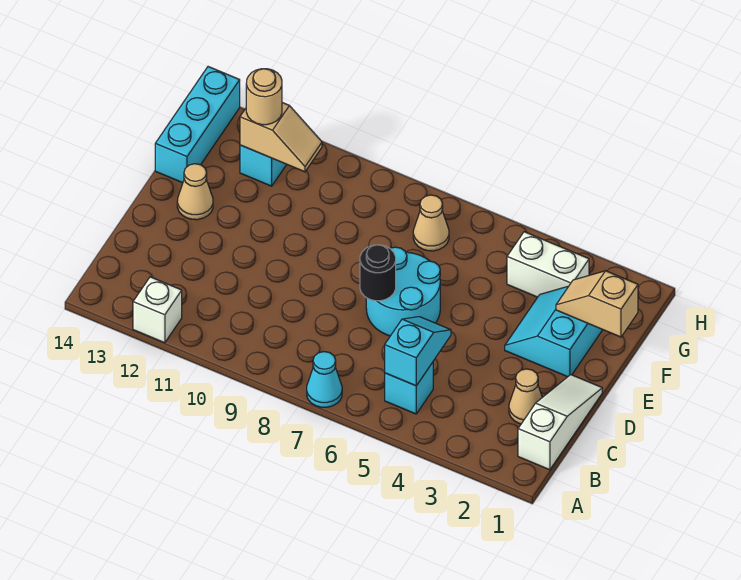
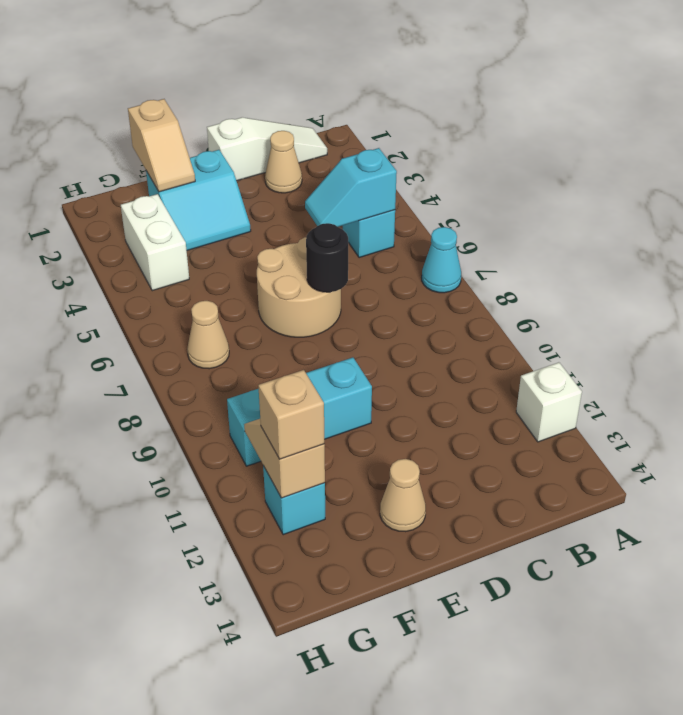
white slope B1:D1 level 1 top B -> white slope B1:D1 level 1 top D
cyan round brick D6:E7 level 1 -> tan round brick D6:E7 level 1
cyan brick F14:H14 level 1 -> cyan brick E10:G10 level 1
tan round brick G12 level 3 -> tan brick G12 level 3

